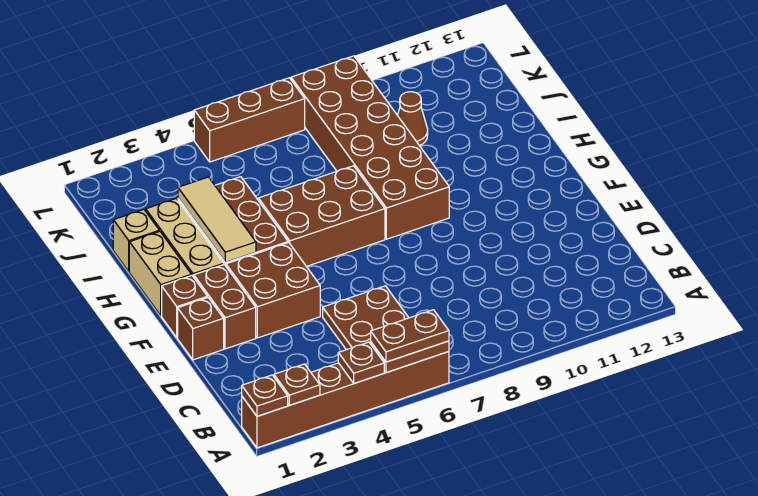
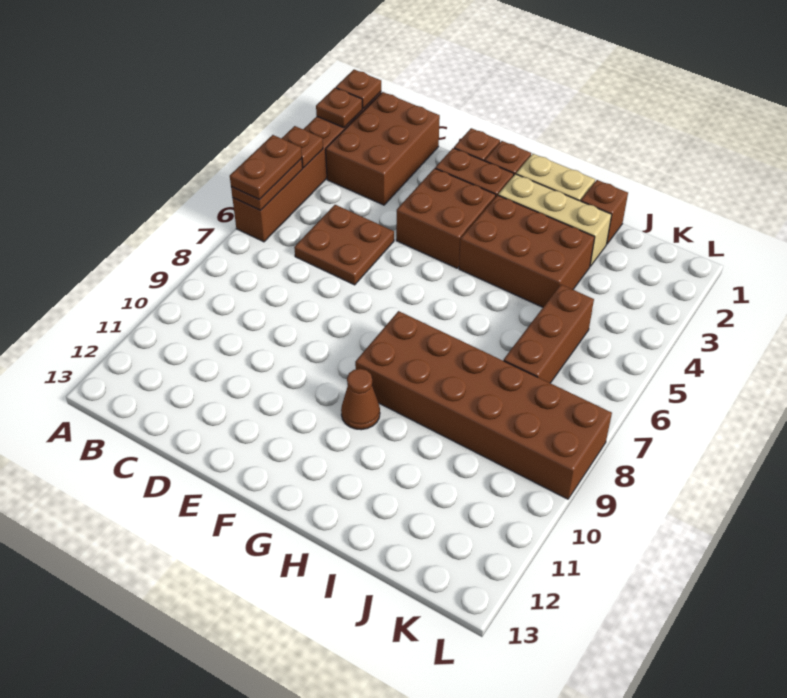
tan tile G3:I3 level 2 -> none
brown brick G5:H7 level 1 -> brown brick B1:C3 level 1
tan brick I1 level 1 -> brown brick I1 level 1
brown cone J10 level 1 -> brown cone G10 level 1
brown brick L5:L7 level 1 -> brown brick J5:J7 level 1

